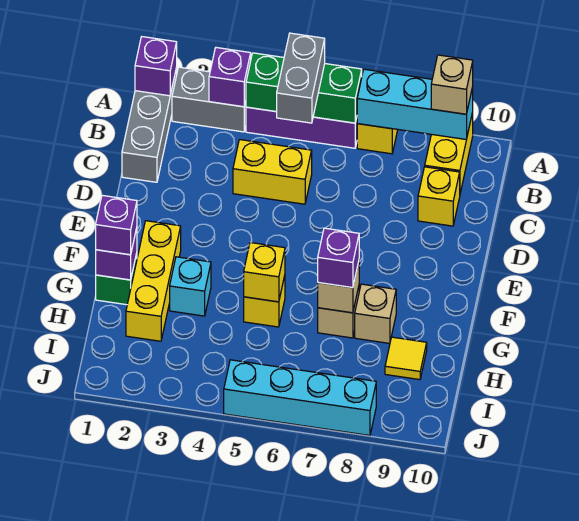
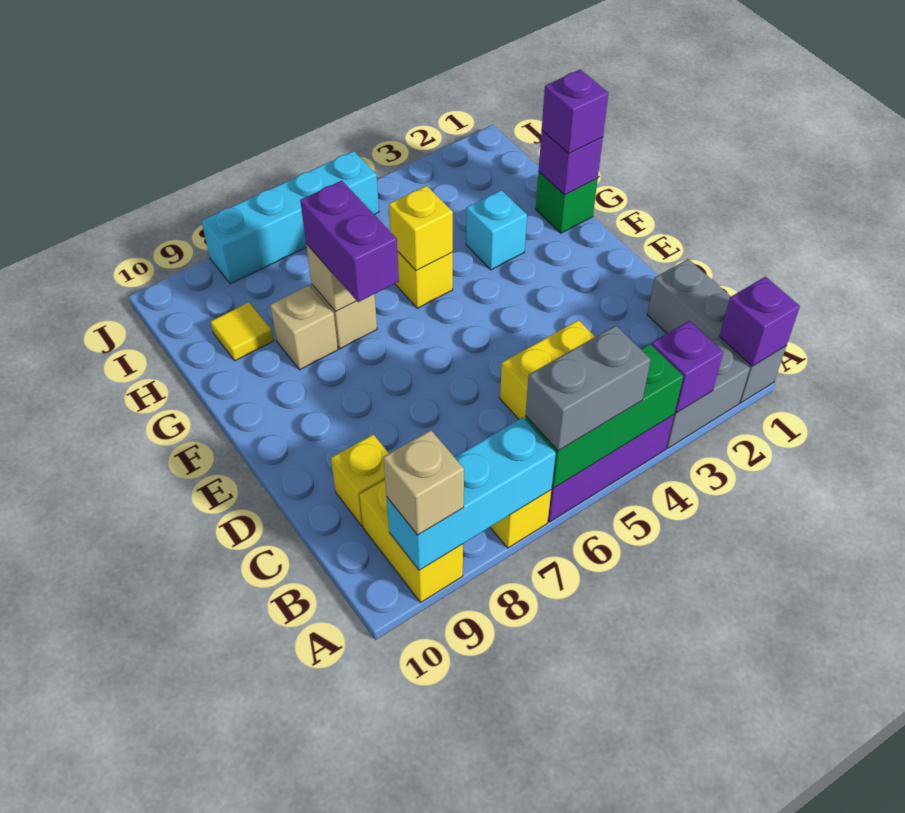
grey brick A5:B5 level 3 -> grey brick A5:A6 level 3
yellow brick F2:H2 level 1 -> none
purple brick G7 level 3 -> purple brick F7:G7 level 3

